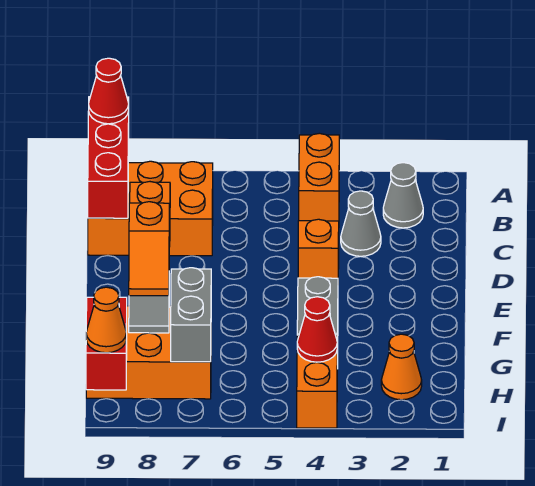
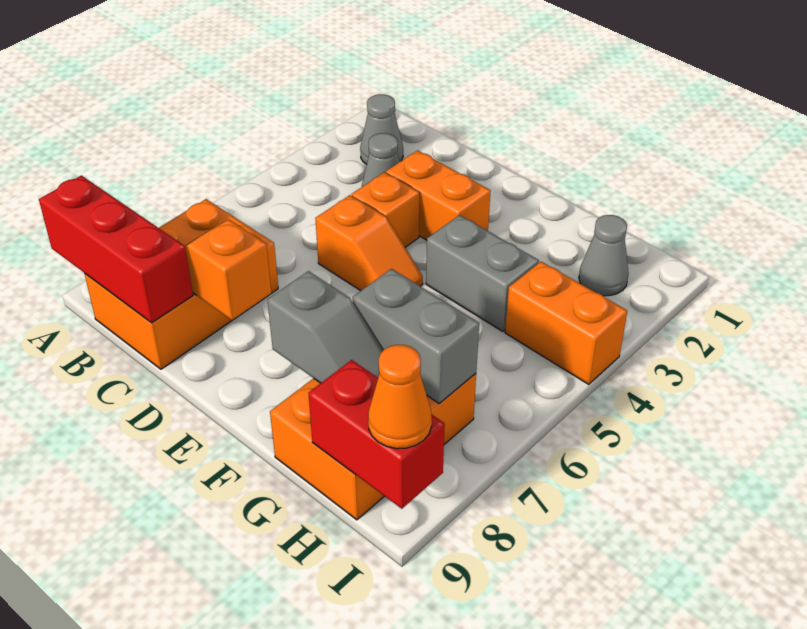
orange brick A4:B4 level 1 -> orange brick D3:E3 level 1
red cone A9 level 3 -> none
orange slope F8:G8 level 3 top F -> orange slope D5:E5 level 1 top D
orange cone H2 level 1 -> grey cone H2 level 1
red cone H4 level 2 -> none

